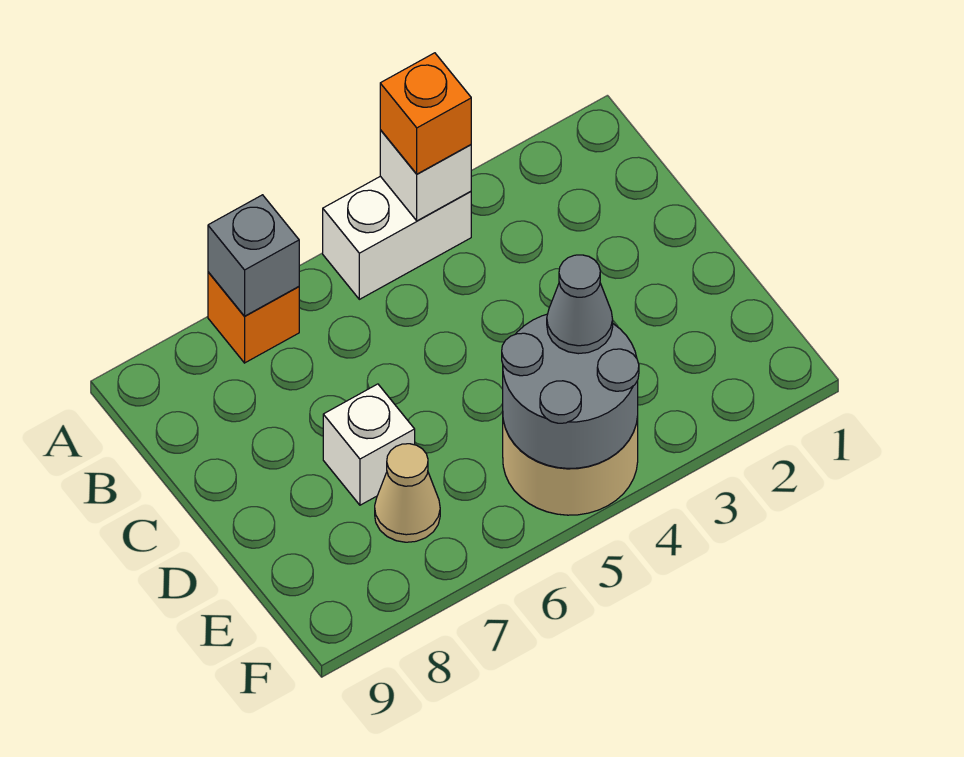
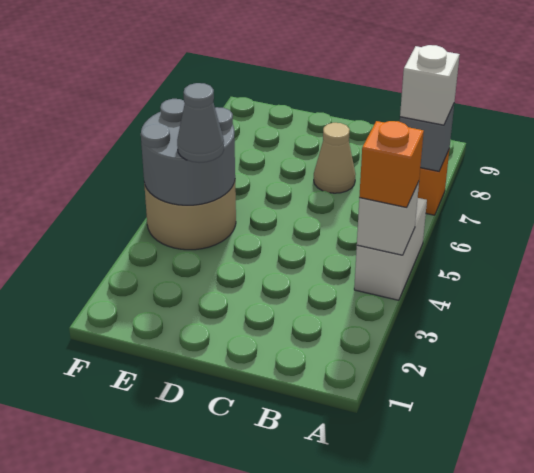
white brick D7 level 1 -> white brick A7 level 3
tan cone E7 level 1 -> tan cone C7 level 1

